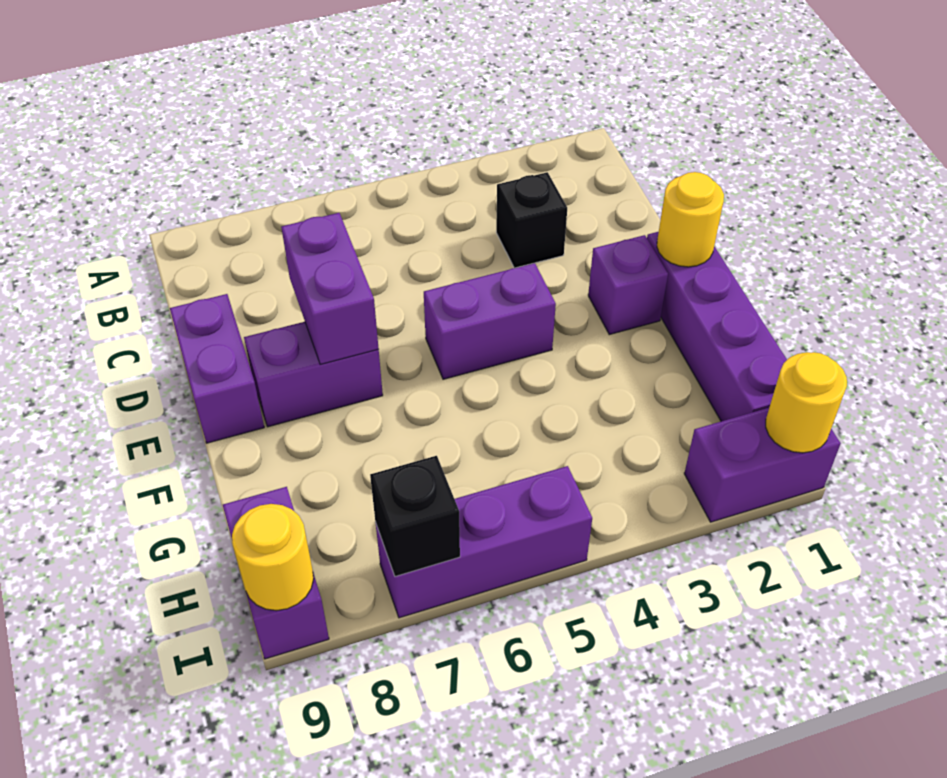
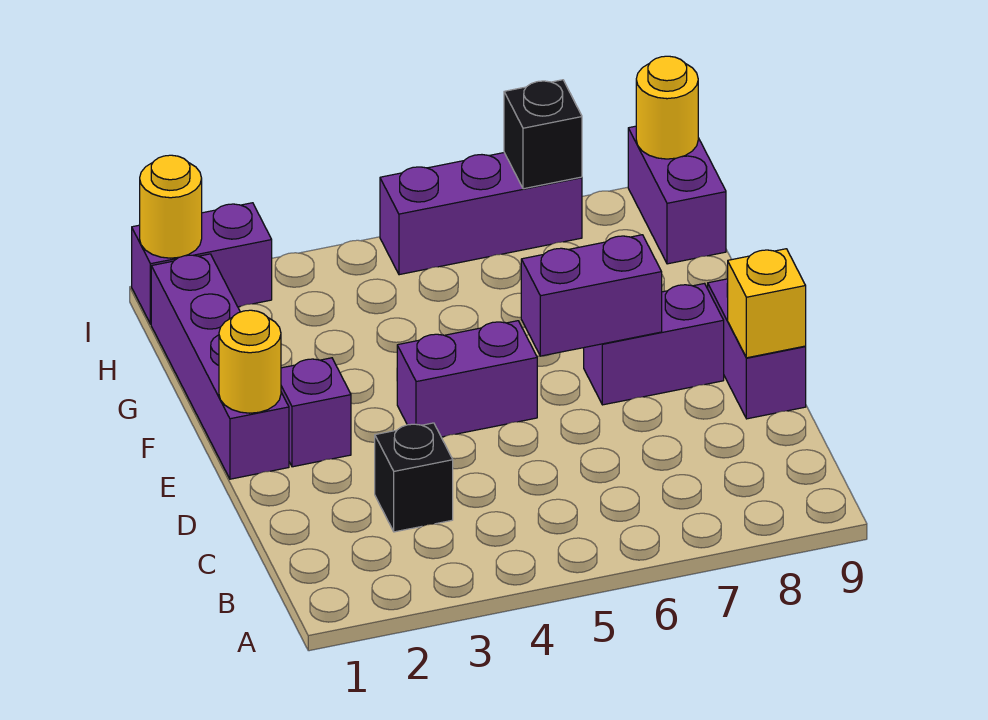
purple brick D7:E7 level 2 -> purple brick E6:E7 level 2
none -> yellow brick D9 level 2

